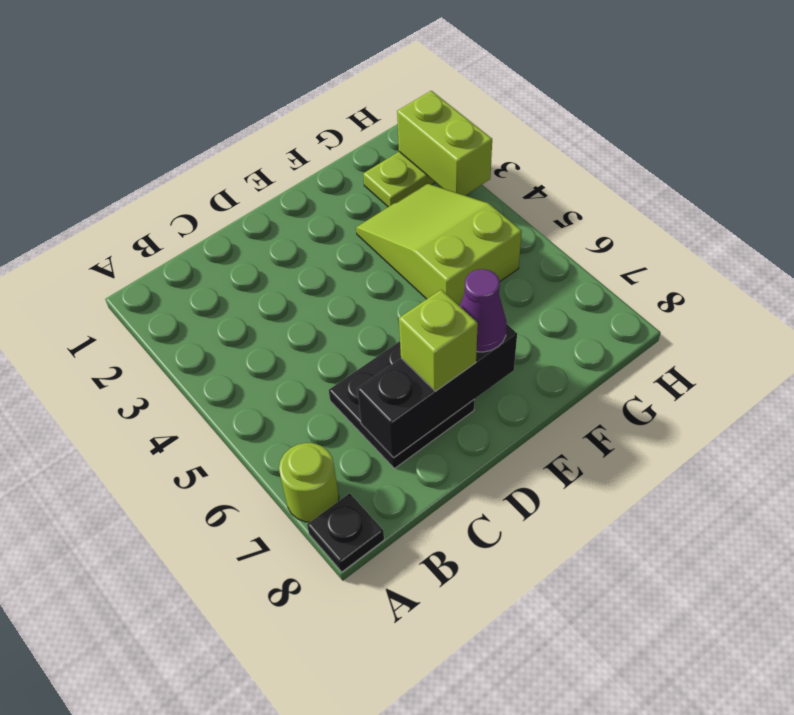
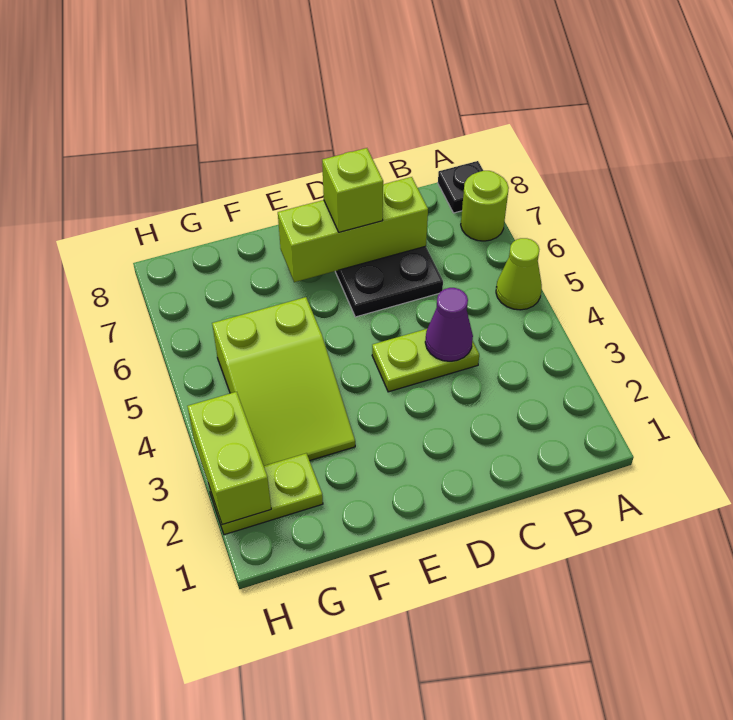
none -> lime cone A5 level 1
none -> lime plate C4:D4 level 1
black brick C7:E7 level 2 -> lime brick C7:E7 level 2
purple cone E7 level 3 -> purple cone C4 level 2

